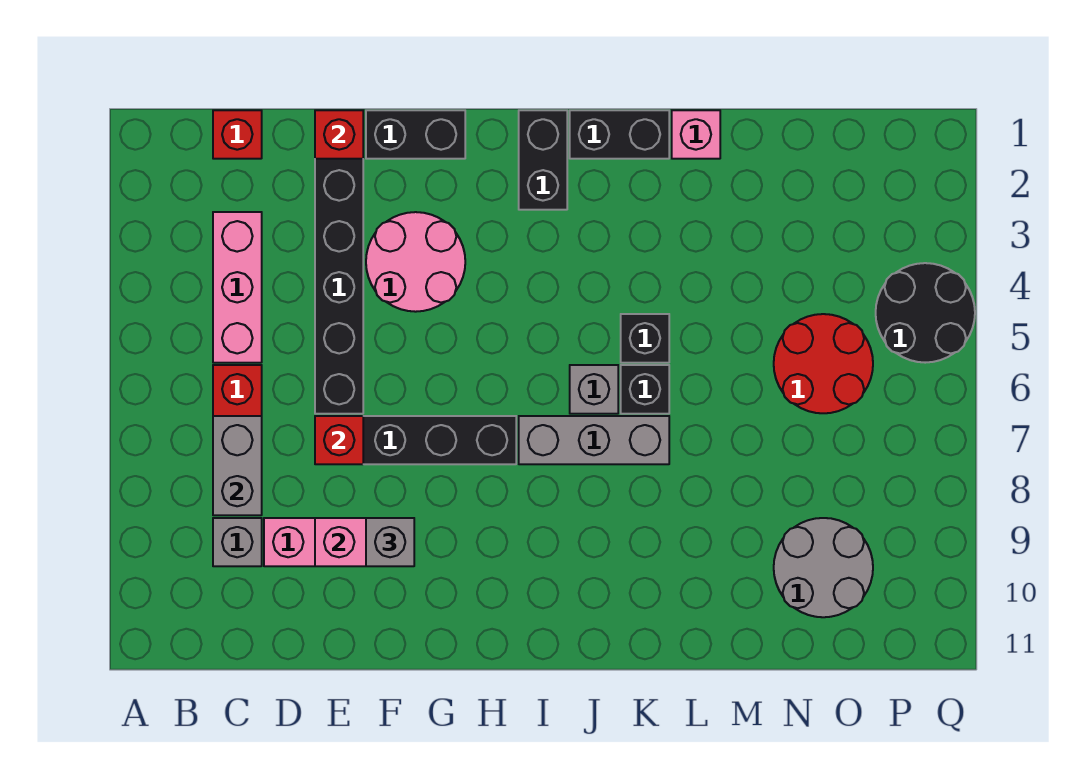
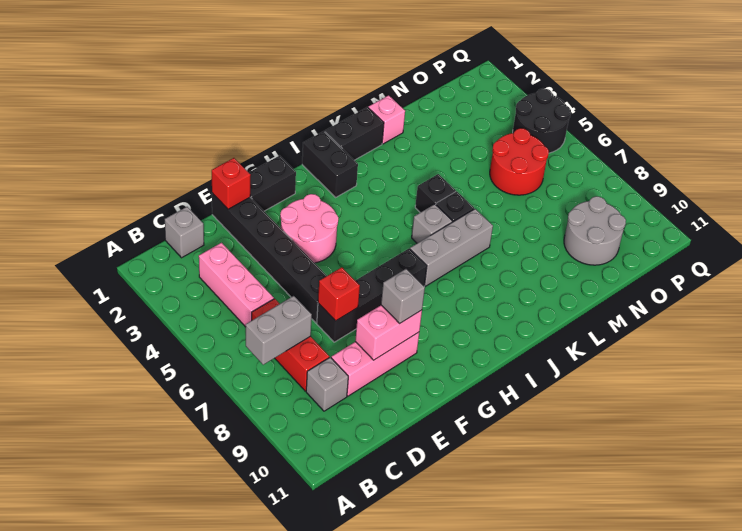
red brick C1 level 1 -> grey brick C1 level 1
grey brick C7:C8 level 2 -> grey brick B7:C7 level 2

